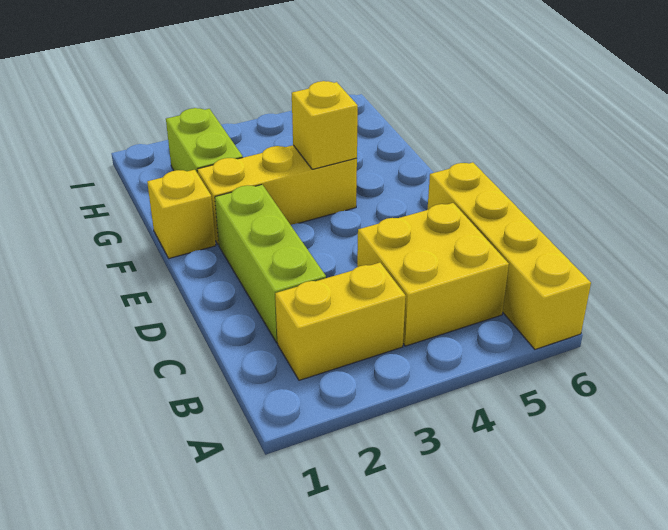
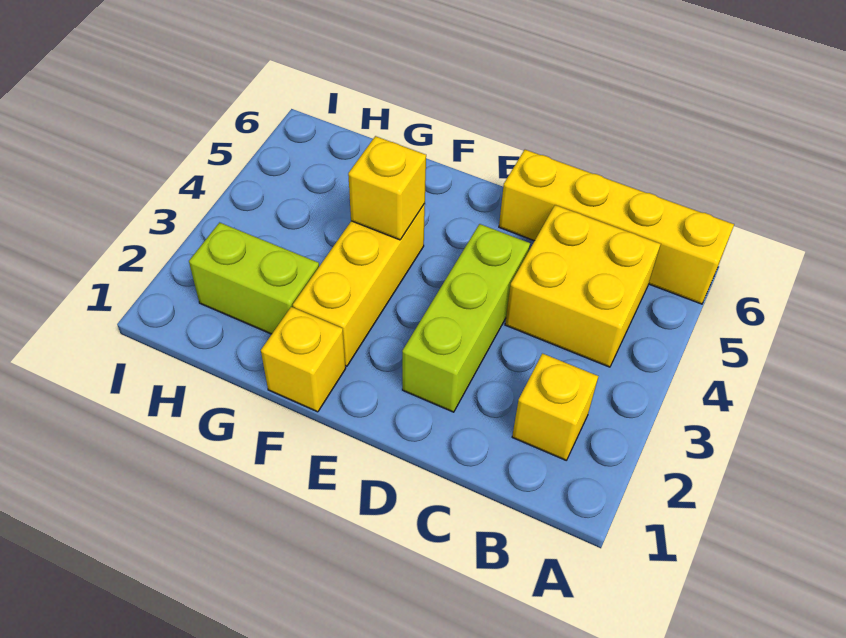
yellow brick B2:B3 level 1 -> yellow brick B2 level 1
lime brick C2:E2 level 1 -> lime brick D2:D4 level 1

